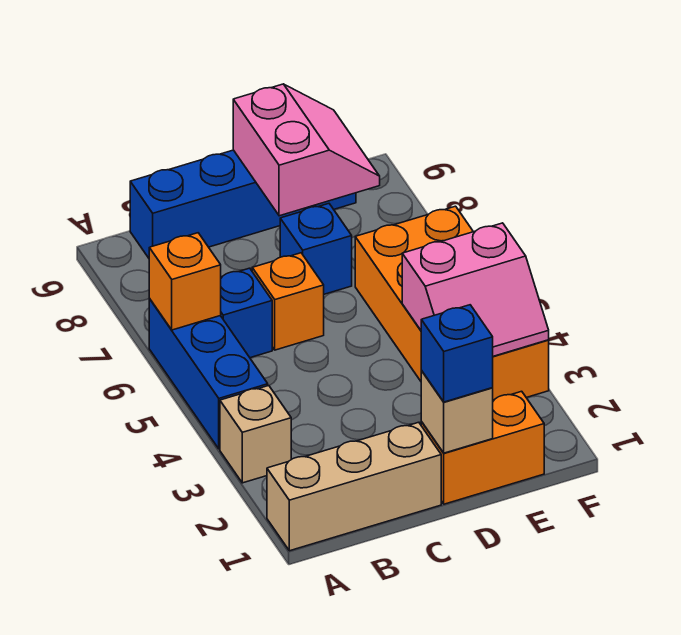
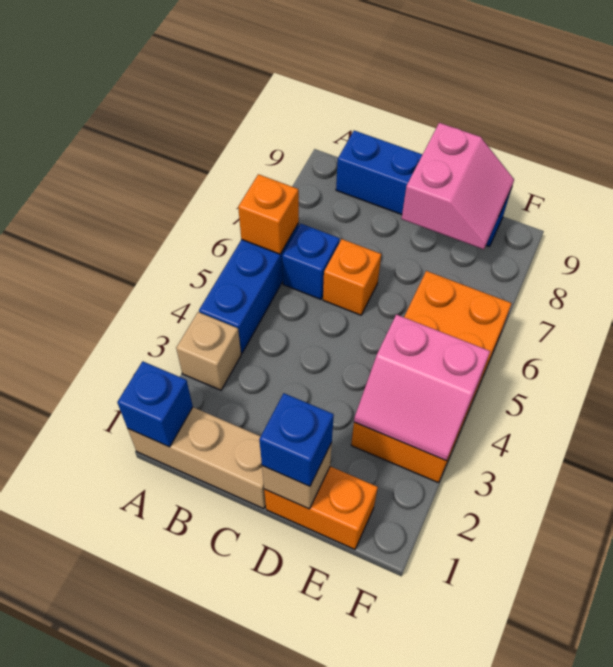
blue brick D7 level 1 -> blue brick A1 level 2

